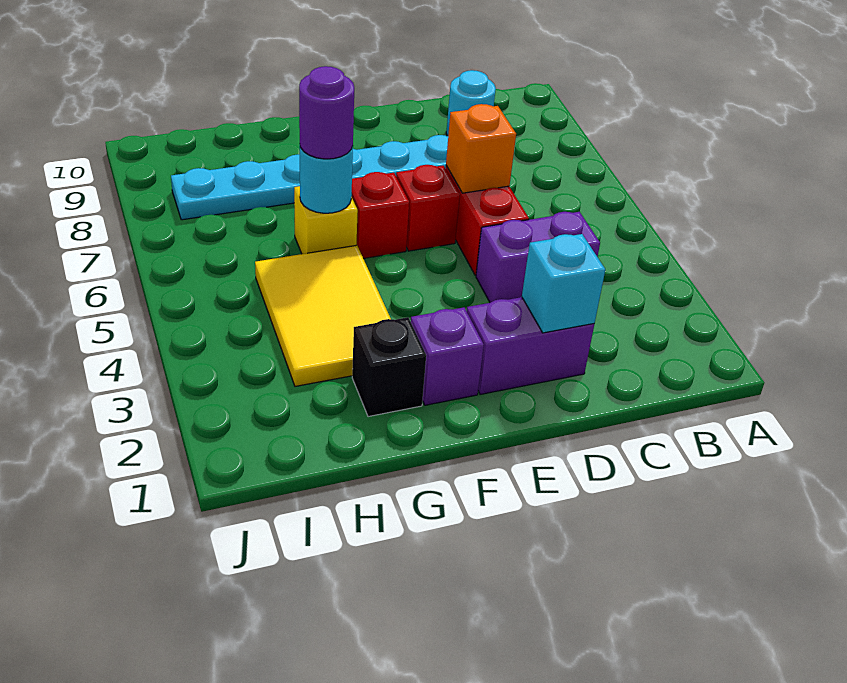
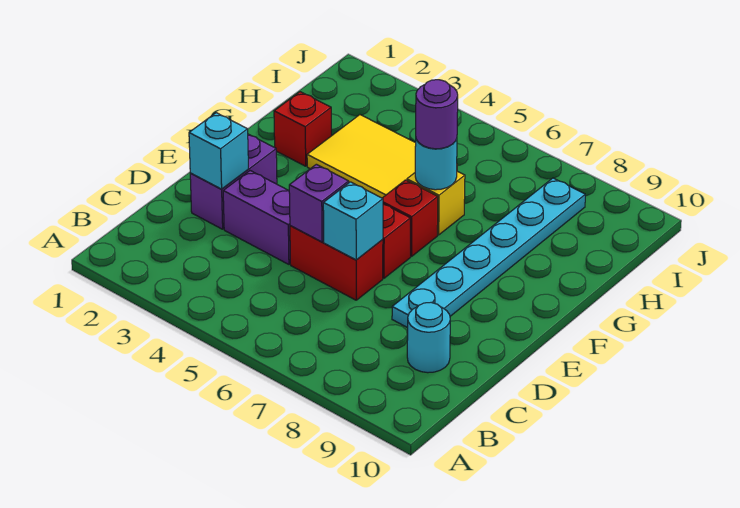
purple brick C4:D4 level 1 -> purple brick D3:D4 level 1
orange brick D6 level 2 -> cyan brick D6 level 2
purple brick F2 level 1 -> purple brick D5 level 2
black brick G2 level 1 -> red brick G2 level 1

